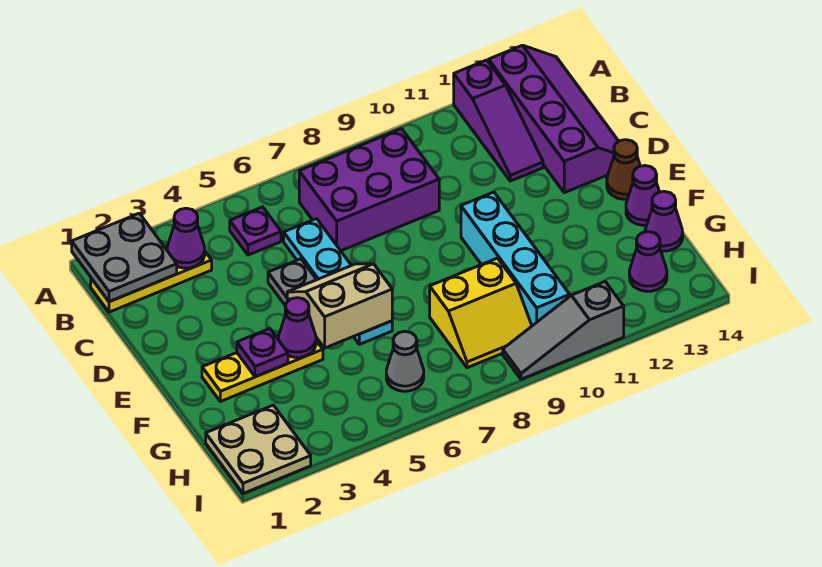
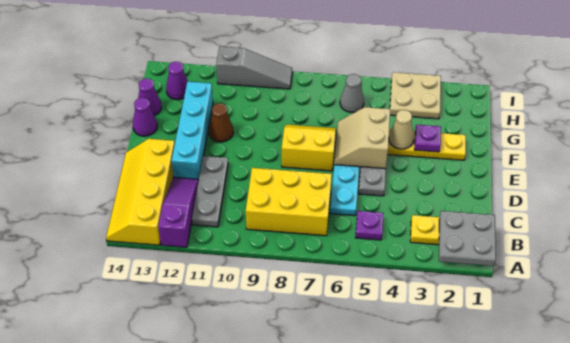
purple slope A13:D14 level 1 top 13 -> yellow slope A13:D14 level 1 top 13
purple cone B3 level 2 -> none
purple brick B7:C9 level 1 -> yellow brick B7:C9 level 1
none -> grey plate B11:D11 level 1
tan slope E5:F6 level 2 top F -> tan slope E5:F6 level 2 top 5
cyan brick E10:H10 level 1 -> cyan brick D12:G12 level 1
brown cone E14 level 1 -> brown cone F11 level 1
purple cone F4 level 2 -> tan cone F4 level 2
yellow slope G8:H9 level 1 top G -> yellow slope E7:F8 level 1 top E
tan plate H1:I2 level 1 -> tan plate H3:I4 level 1

